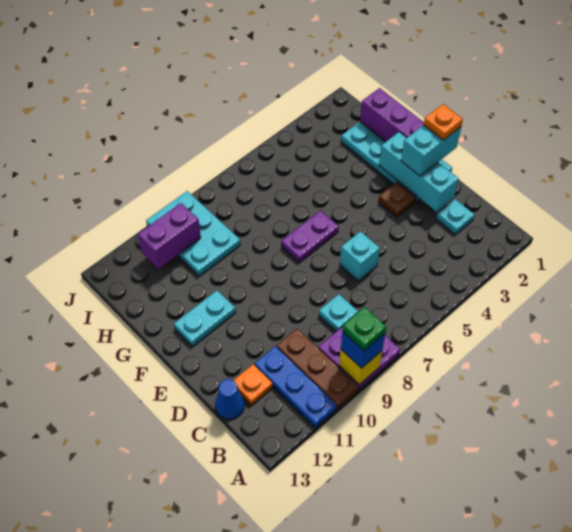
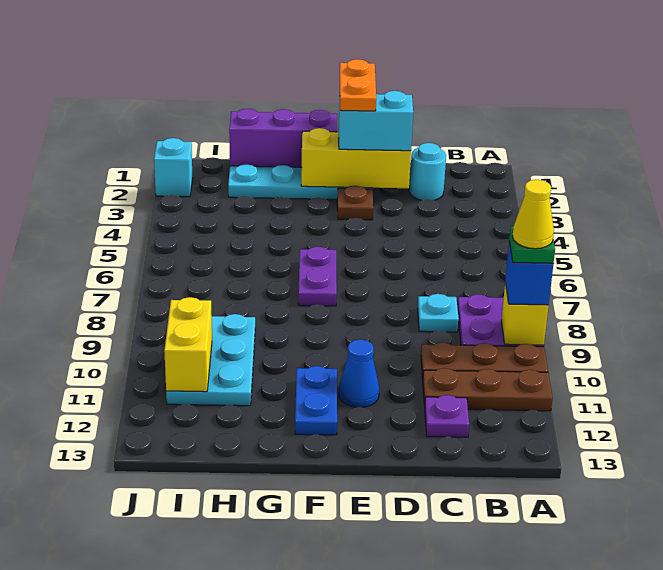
none -> yellow cone A9 level 5
blue plate A11:C11 level 1 -> brown plate A11:C11 level 1
cyan plate C2 level 1 -> cyan round brick C2 level 1
orange plate C12 level 1 -> purple plate C12 level 1
blue cone C13 level 1 -> blue cone E11 level 1
cyan brick D2:F2 level 2 -> yellow brick D2:F2 level 2
cyan brick D6 level 1 -> cyan brick J2 level 1
cyan brick E1:E2 level 3 -> cyan brick D2:E2 level 3
orange plate E1 level 4 -> orange plate E1:E2 level 4
cyan plate F11:F12 level 1 -> blue plate F11:F12 level 1
cyan plate H9:J10 level 1 -> cyan plate H9:I11 level 1
purple brick I10:I11 level 2 -> yellow brick I10:I11 level 2

